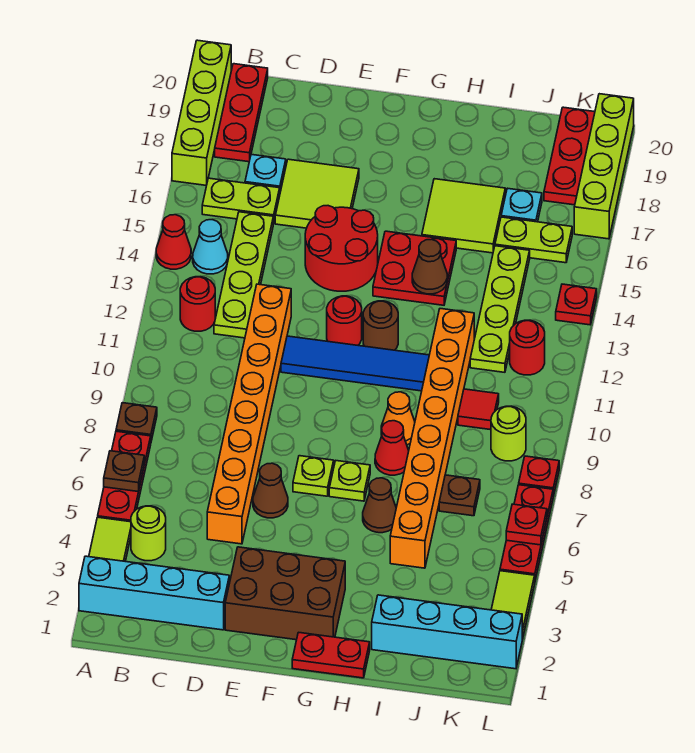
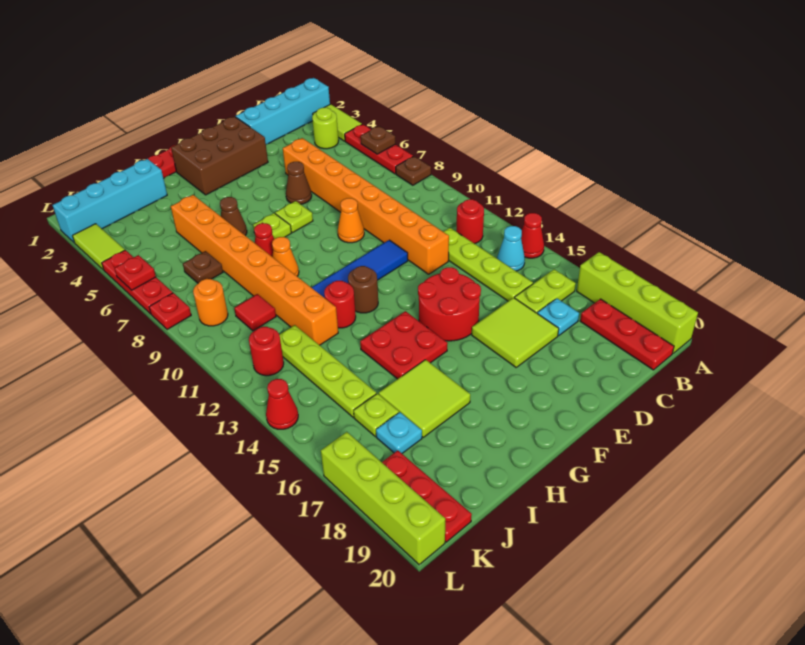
none -> orange cone E9 level 1
red round brick F12 level 1 -> red round brick H12 level 1
brown cone H14 level 2 -> none
lime plate J16:K16 level 1 -> lime plate J16 level 1
lime round brick K9 level 1 -> orange round brick K9 level 1
red plate L14 level 1 -> red cone L14 level 1

